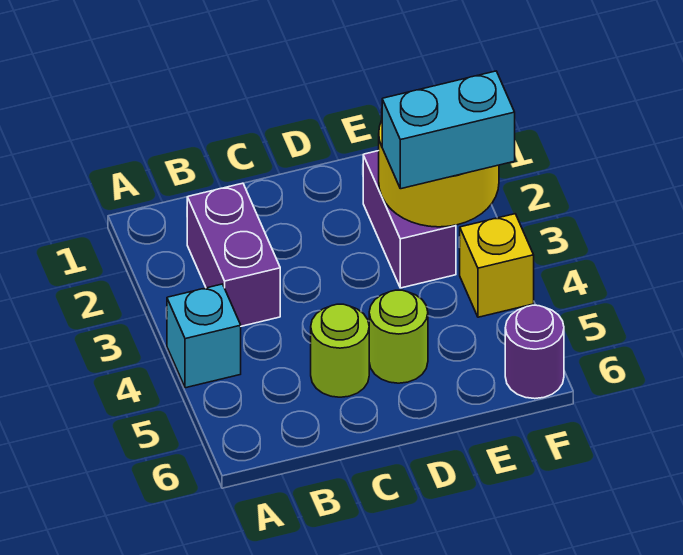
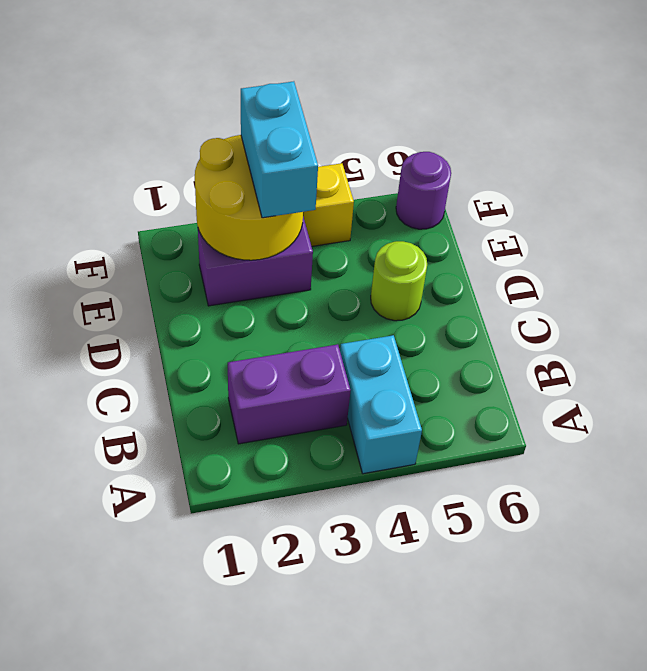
cyan brick A4 level 1 -> cyan brick A4:B4 level 1
lime round brick C5 level 1 -> none

